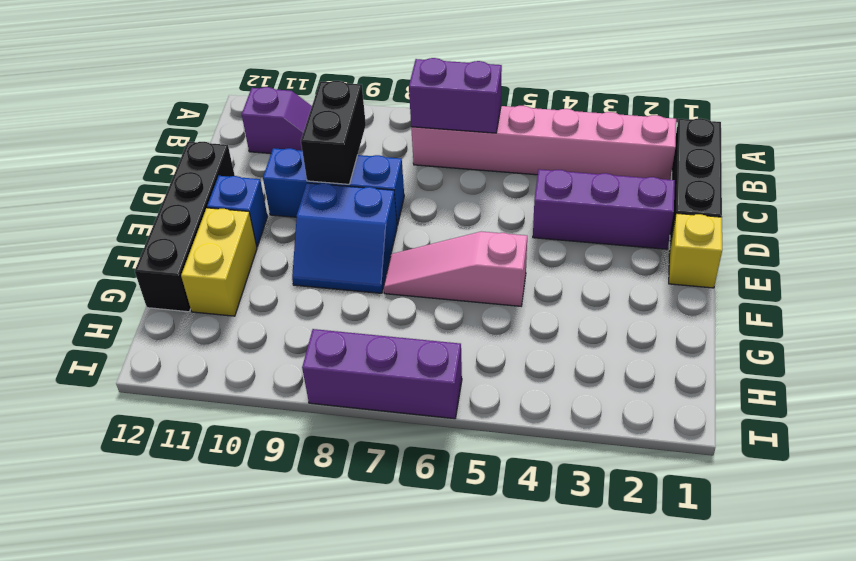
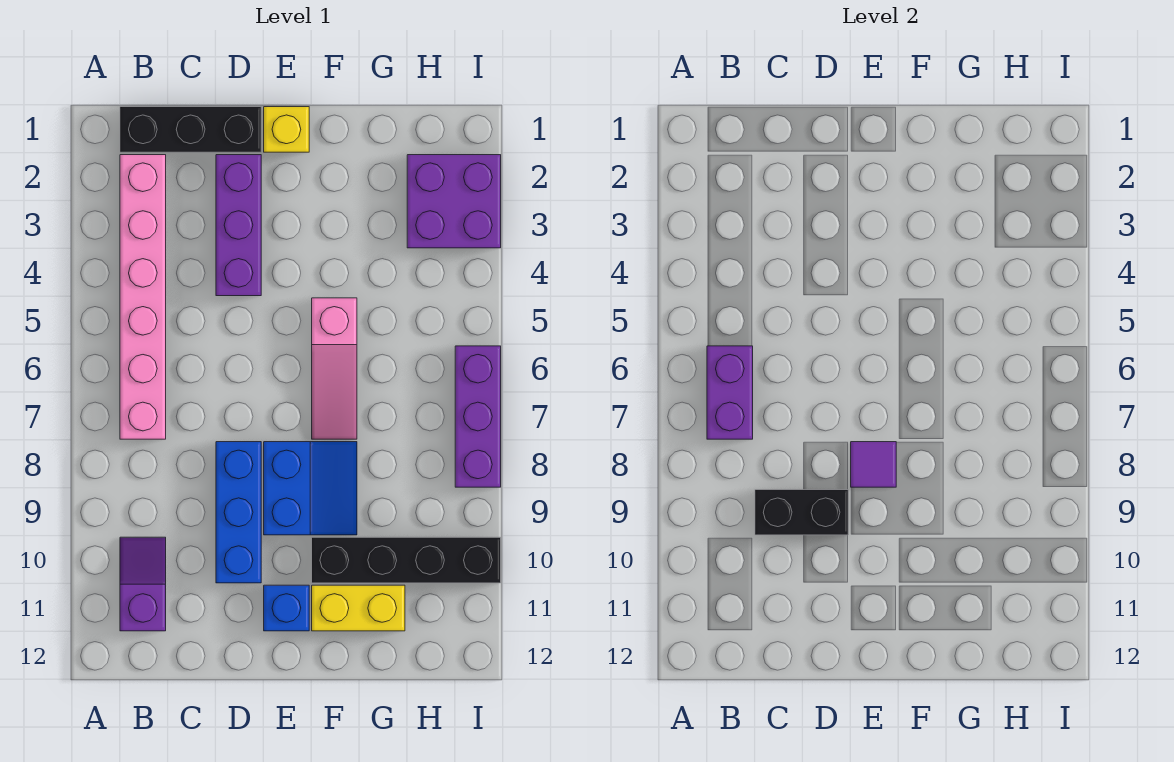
black brick D12:G12 level 1 -> black brick F10:I10 level 1
none -> purple tile E8 level 2
none -> purple brick H2:I3 level 1

